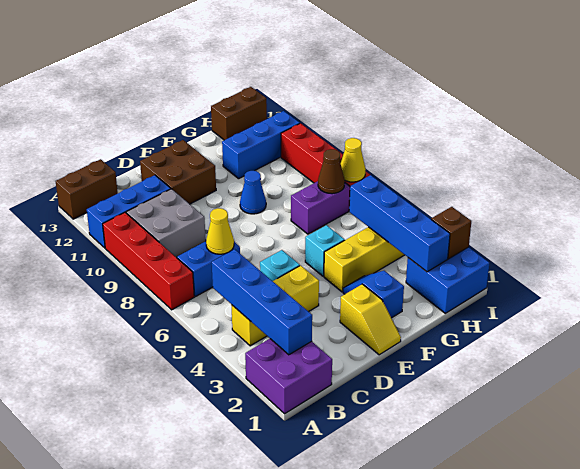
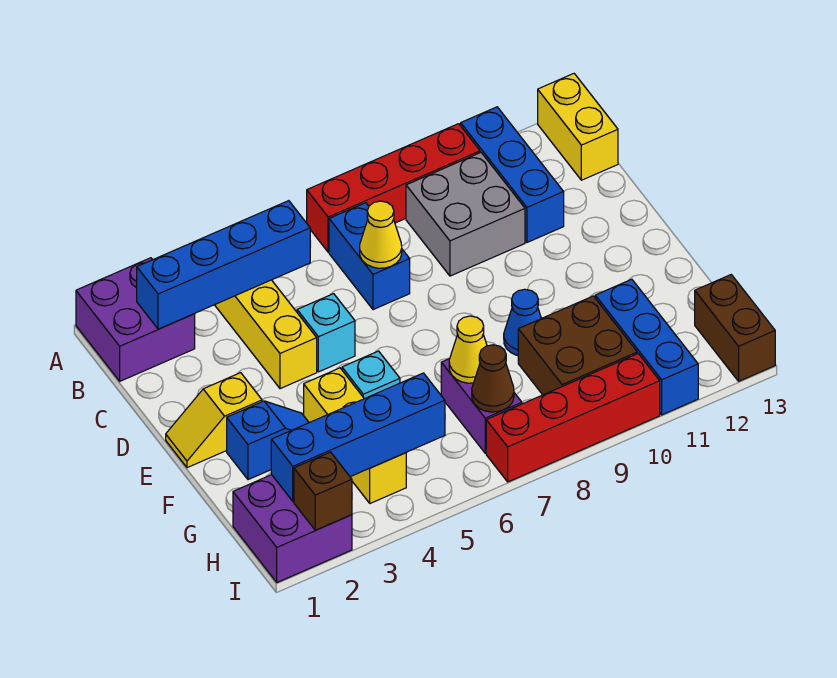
brown brick A13:B13 level 1 -> yellow brick A13:B13 level 1
brown brick D11:E12 level 1 -> brown brick G9:H10 level 1
blue brick H1:I2 level 1 -> purple brick H1:I2 level 1
yellow cone I7 level 2 -> yellow cone G7 level 2

